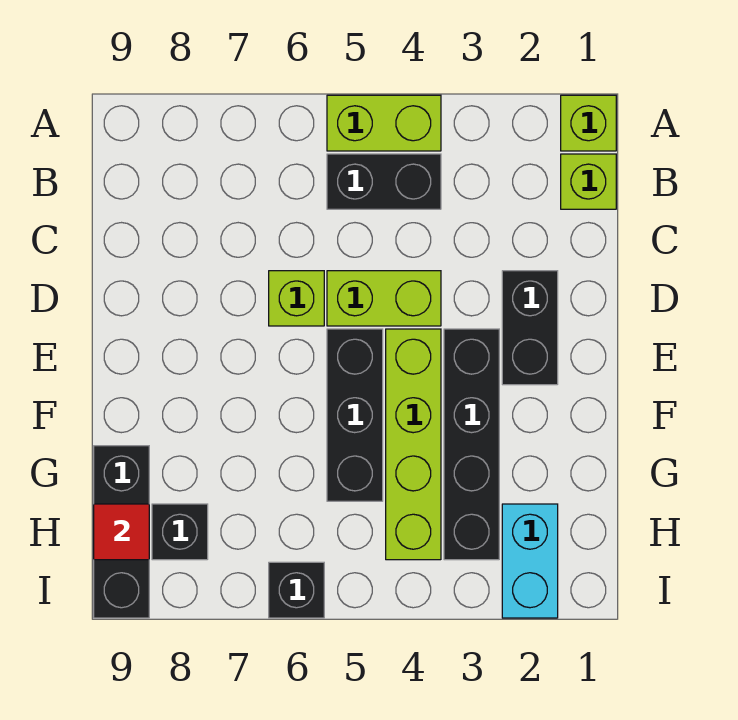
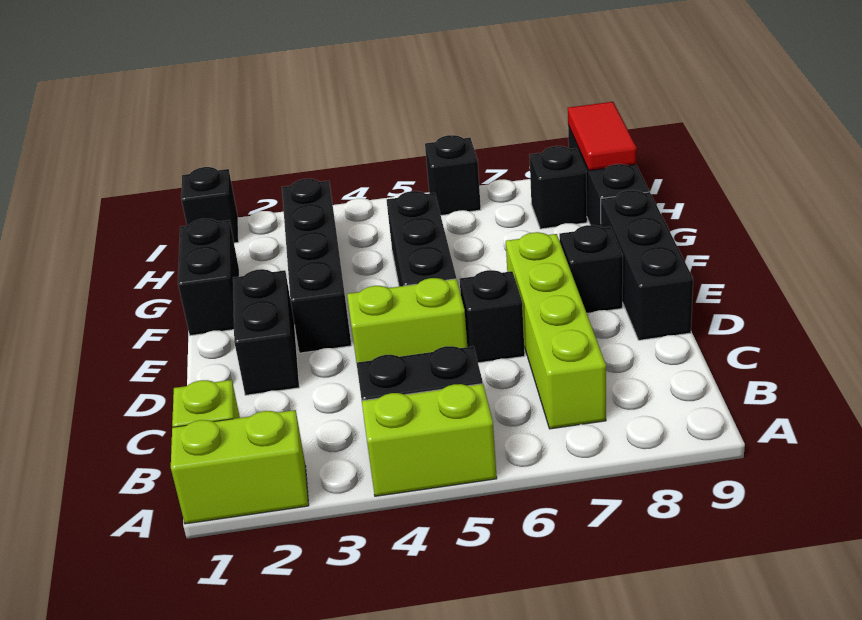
lime brick A1 level 1 -> lime brick A1:A2 level 1
lime brick D6 level 1 -> black brick D6 level 1
none -> black brick D9:F9 level 1
lime brick E4:H4 level 1 -> lime brick B7:E7 level 1
none -> black brick E8 level 1
none -> black brick F1:G1 level 1
cyan brick H2:I2 level 1 -> none
red tile H9 level 2 -> red tile H9:I9 level 2
none -> black brick I1 level 1

